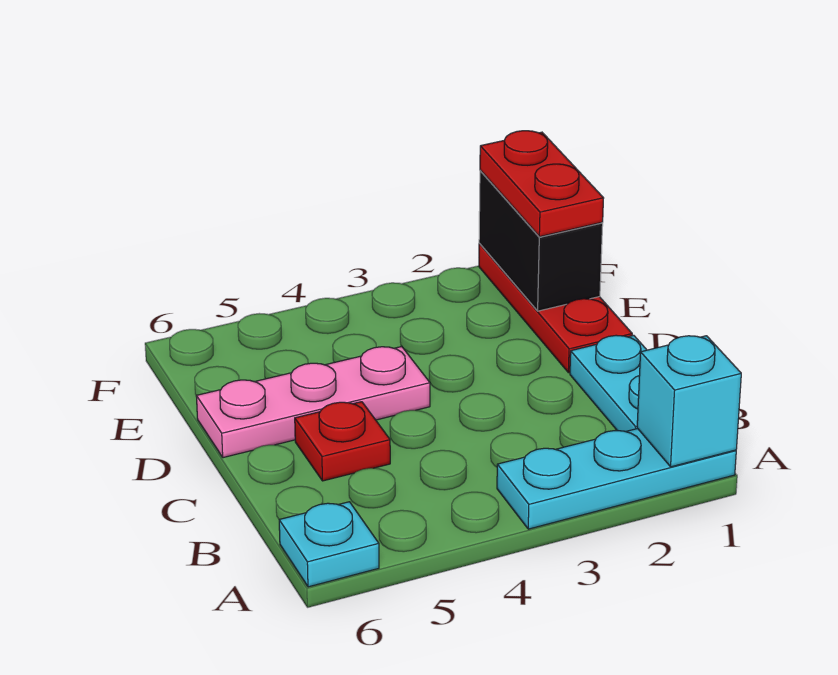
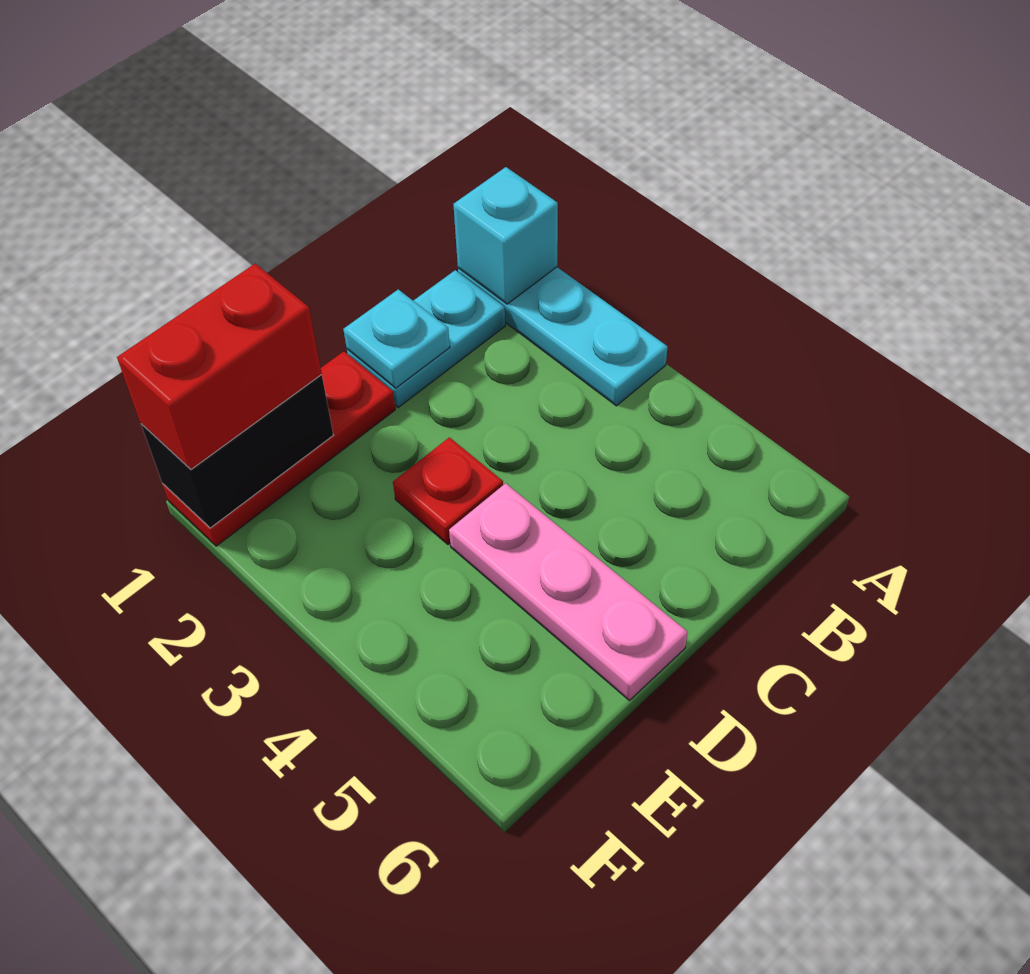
cyan plate A6 level 1 -> cyan plate C1 level 2
red plate C5 level 1 -> red plate D3 level 1
red plate E1:F1 level 3 -> red brick E1:F1 level 3

